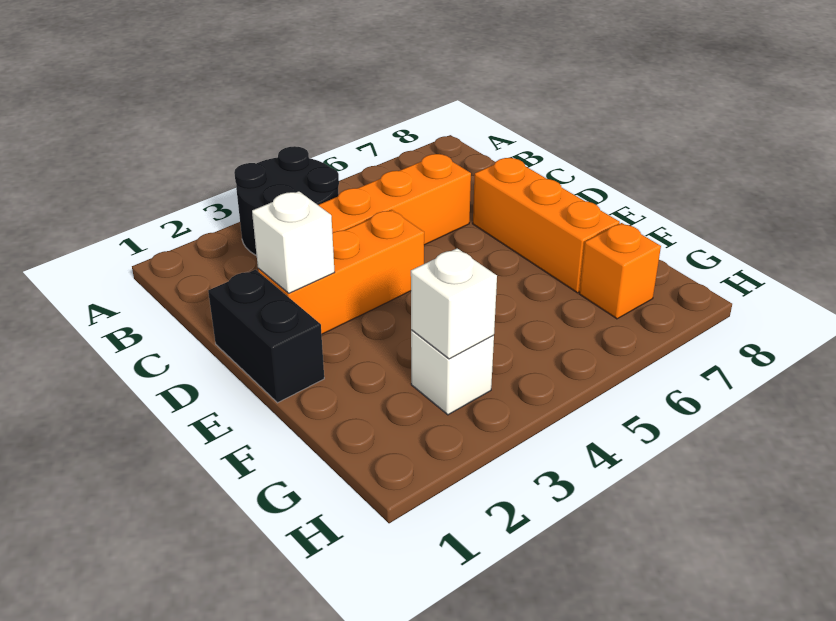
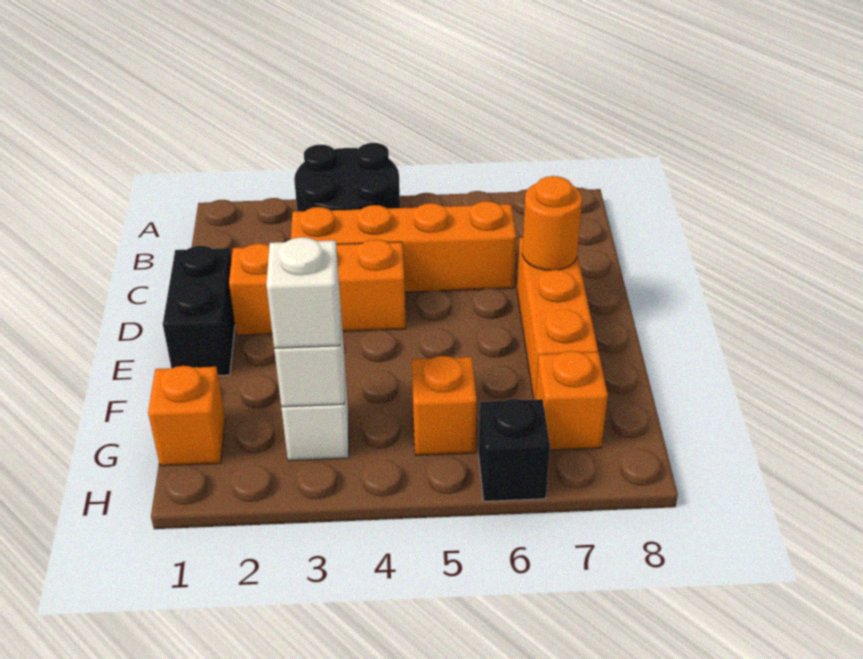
white brick D2 level 2 -> white brick G3 level 3
none -> orange round brick D7 level 2
none -> orange brick G1 level 1
none -> orange brick G5 level 1
none -> black brick H6 level 1

